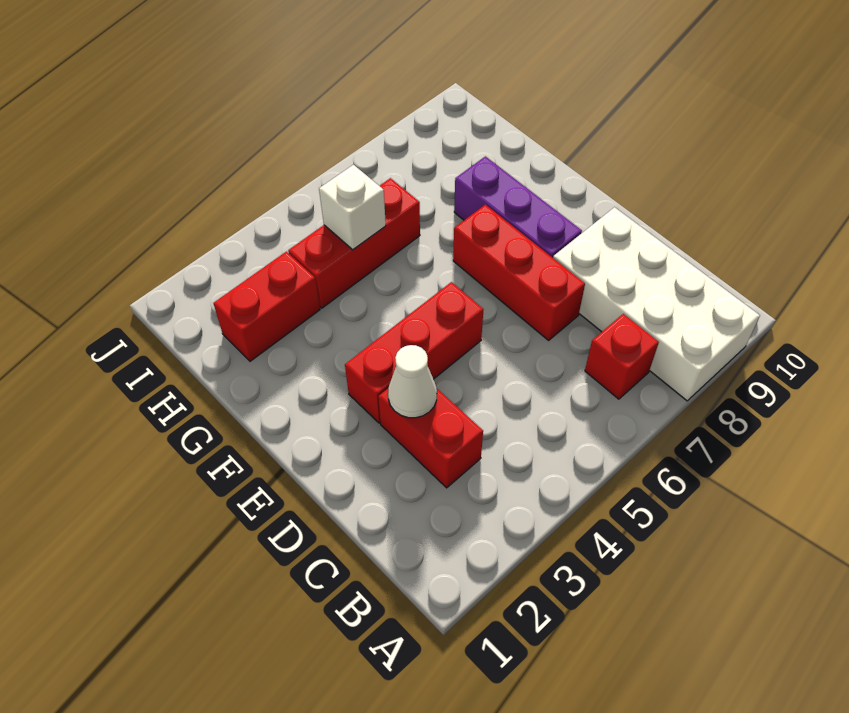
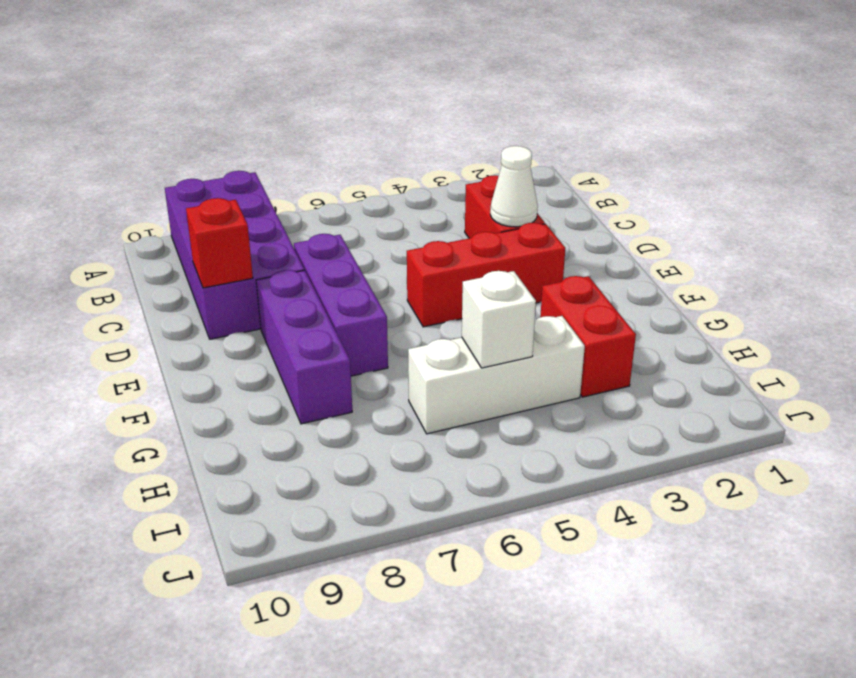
white brick A8:D9 level 1 -> purple brick A8:D9 level 1
red brick B7 level 1 -> red brick D9 level 2
red brick D7:F7 level 1 -> purple brick D7:F7 level 1
red brick H2:H3 level 1 -> red brick G3:H3 level 1
red brick H4:H6 level 1 -> white brick H4:H6 level 1

